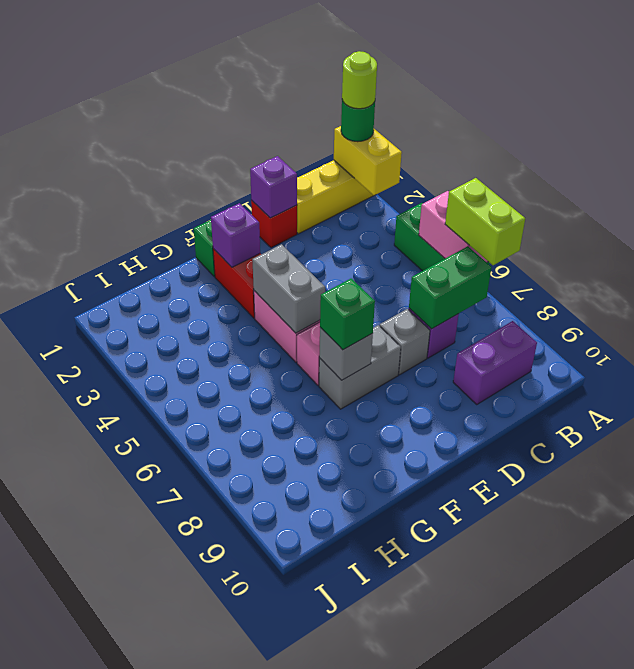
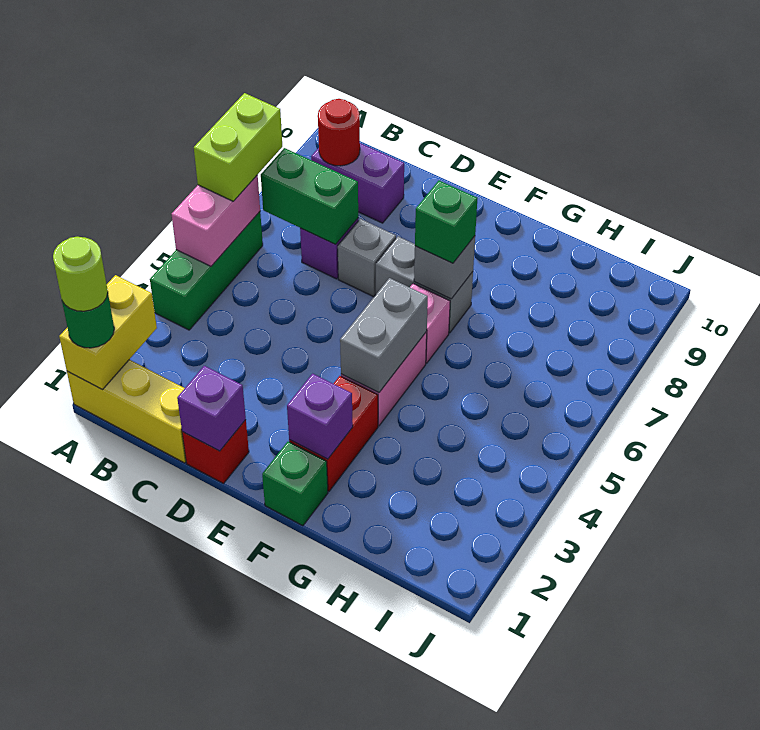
none -> red round brick B9 level 2

